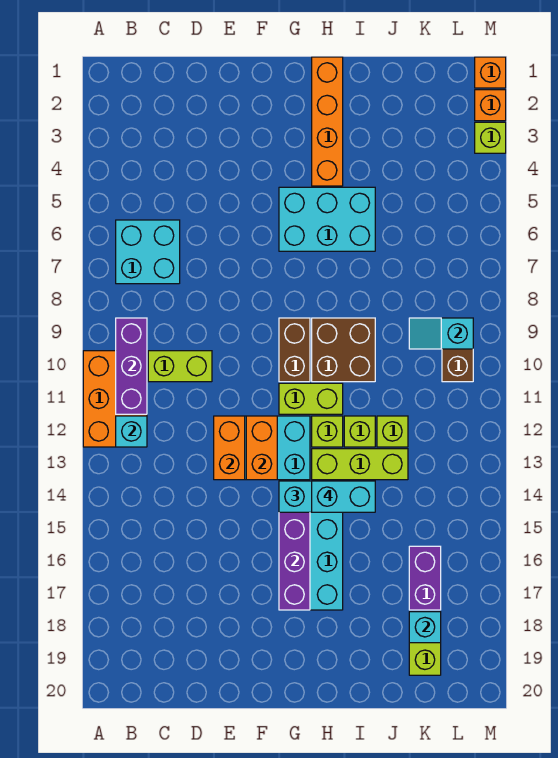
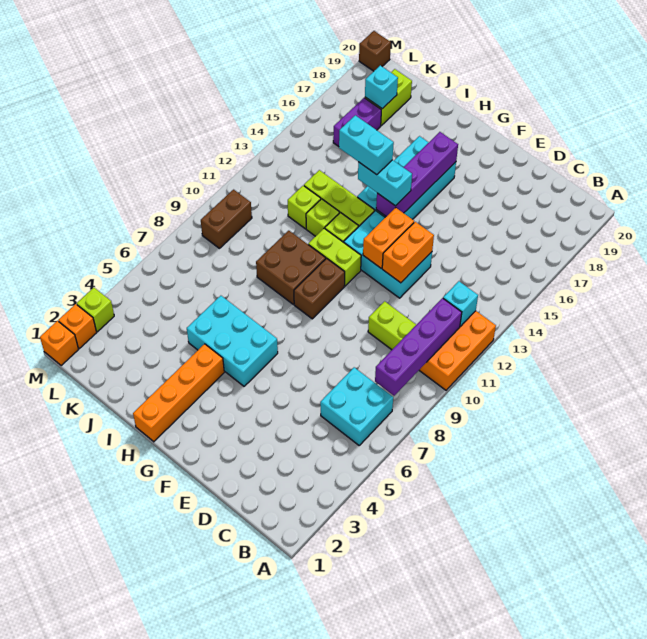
purple brick B9:B11 level 2 -> purple brick B8:B11 level 2
cyan slope K9:L9 level 2 top L -> none
none -> brown brick M20 level 1

